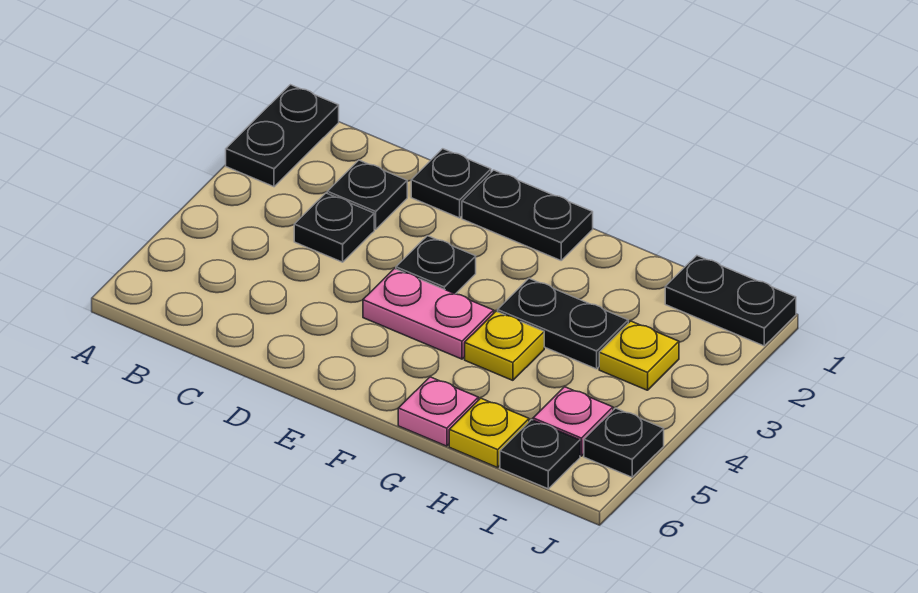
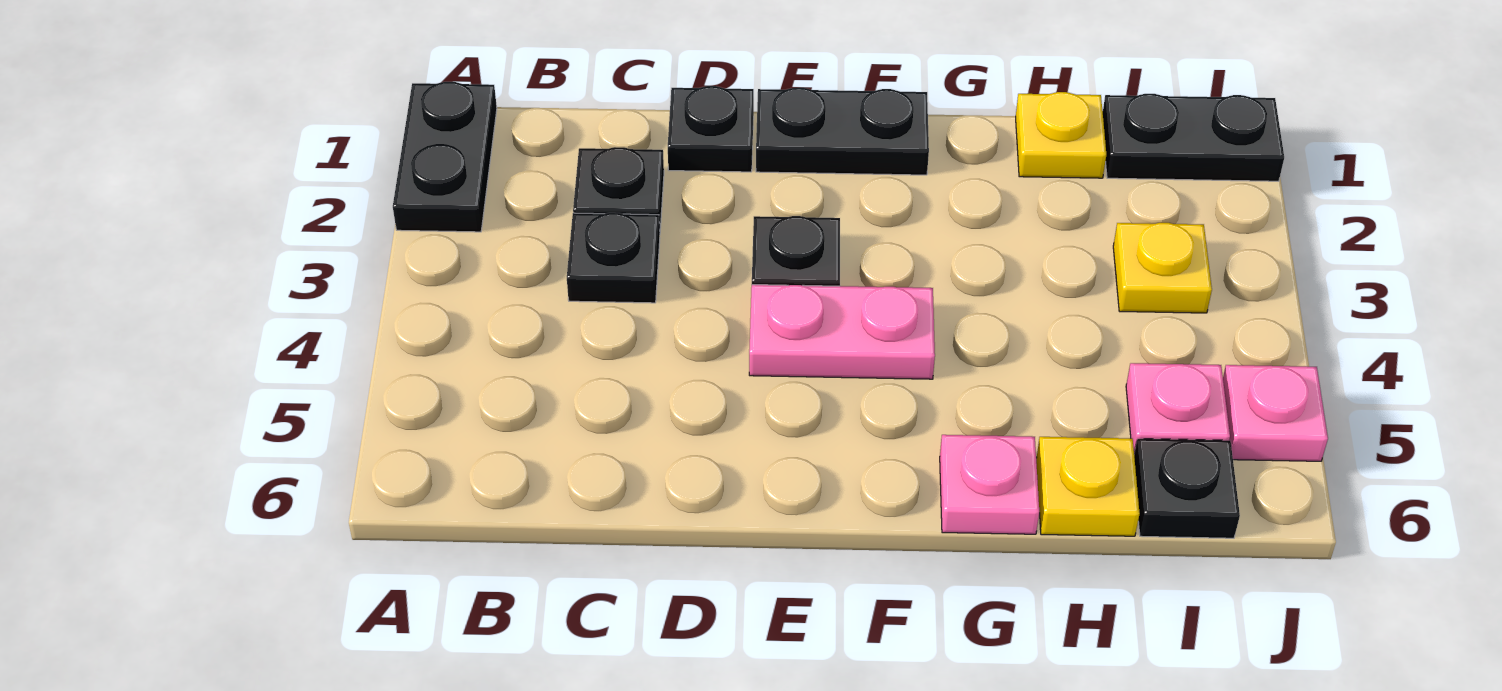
black plate G3:H3 level 1 -> none
yellow plate G4 level 1 -> yellow plate H1 level 1
black plate J5 level 1 -> pink plate J5 level 1

